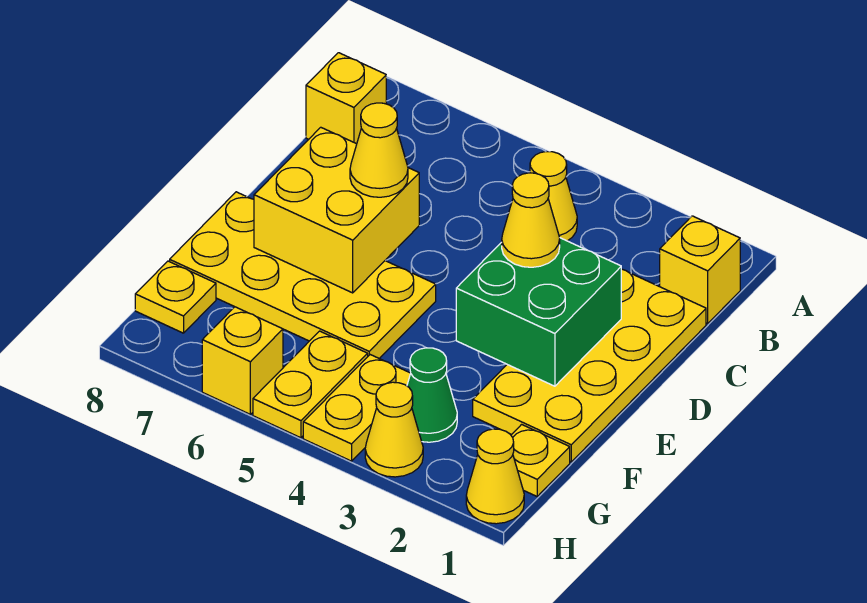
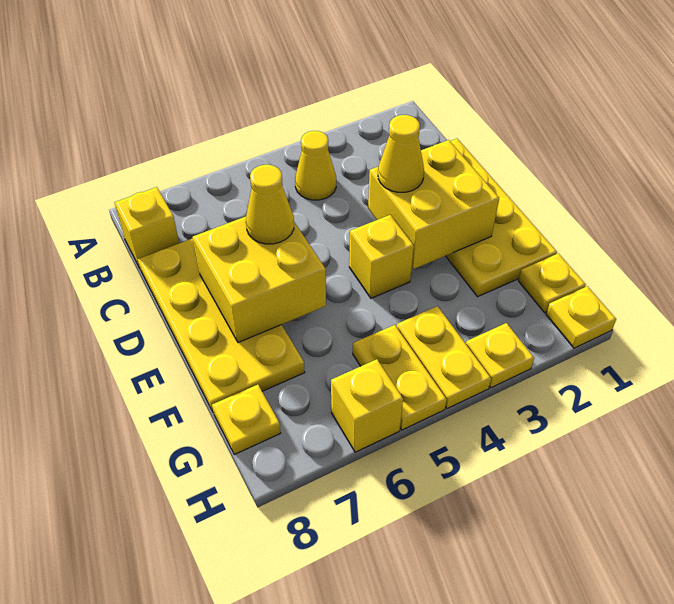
yellow brick B1 level 1 -> yellow brick E4 level 1
green brick D2:E3 level 2 -> yellow brick D2:E3 level 2
yellow plate E5:F8 level 1 -> yellow plate C7:F8 level 1
green cone G3 level 1 -> none
yellow cone H1 level 1 -> yellow plate H1 level 1
yellow cone H3 level 1 -> yellow plate H3 level 1

